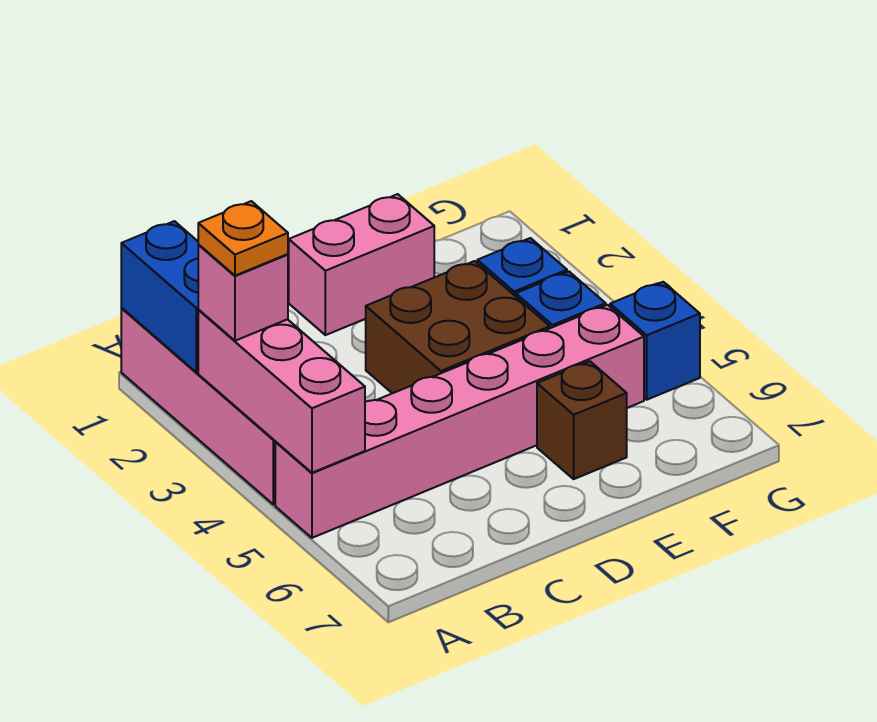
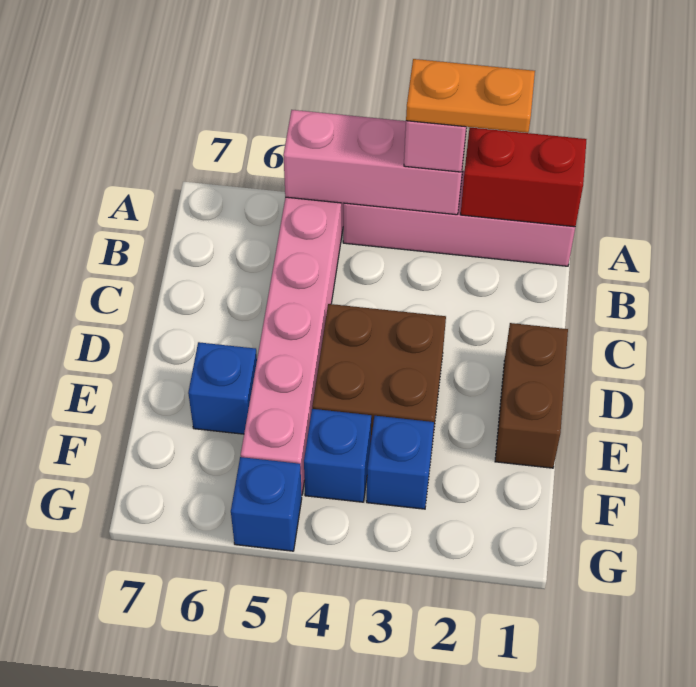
blue brick A1:A2 level 2 -> red brick A1:A2 level 2
orange plate A3 level 4 -> orange plate A2:A3 level 4
pink brick D1:E1 level 1 -> brown brick D1:E1 level 1
brown brick E6 level 1 -> blue brick E6 level 1

